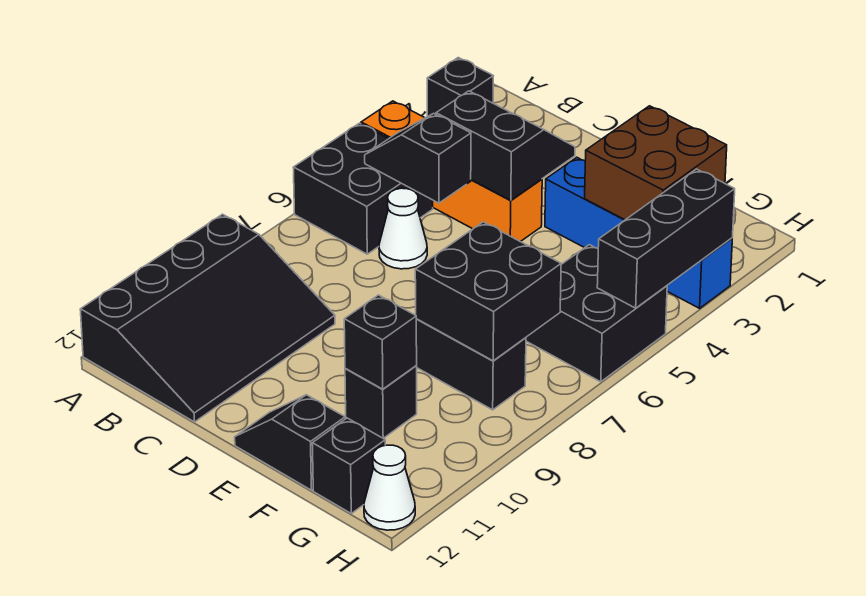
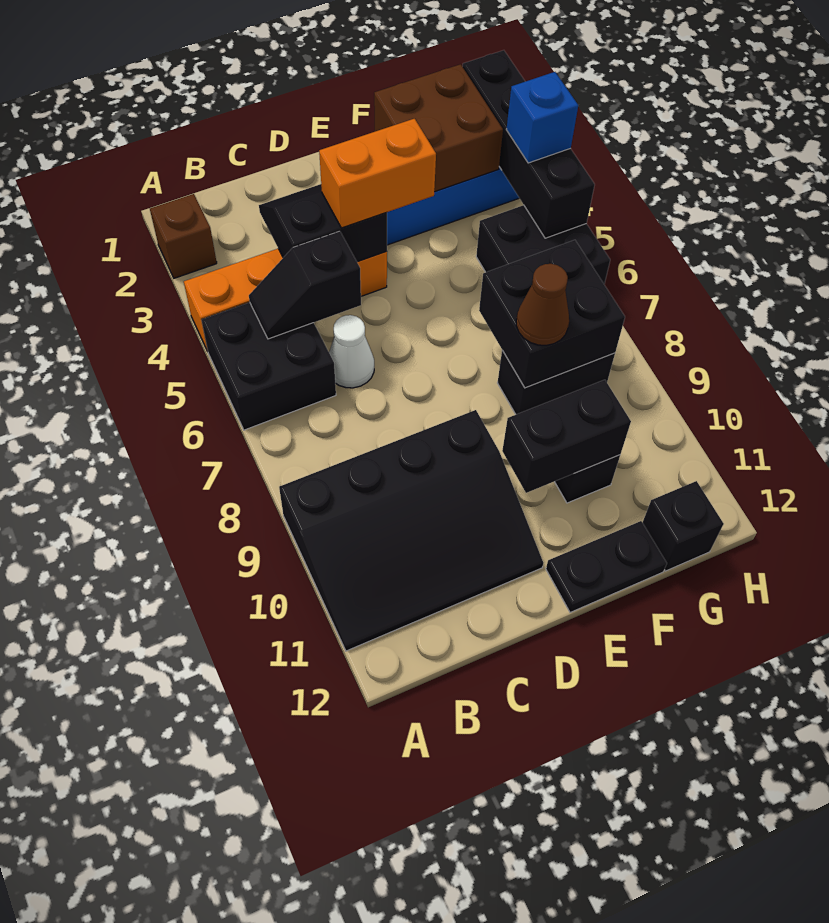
black brick A2 level 1 -> brown brick A2 level 1
black slope A9:C12 level 1 top A -> black slope A9:D11 level 1 top 9
none -> orange brick D4:E4 level 3
black slope E12:F12 level 1 top F -> black plate E12:F12 level 1
none -> brown cone F8 level 3
black brick F10 level 2 -> black brick E10:F10 level 2
black brick H3:H5 level 2 -> black brick H2:H5 level 2
none -> blue brick H4 level 3
white cone H12 level 1 -> none

